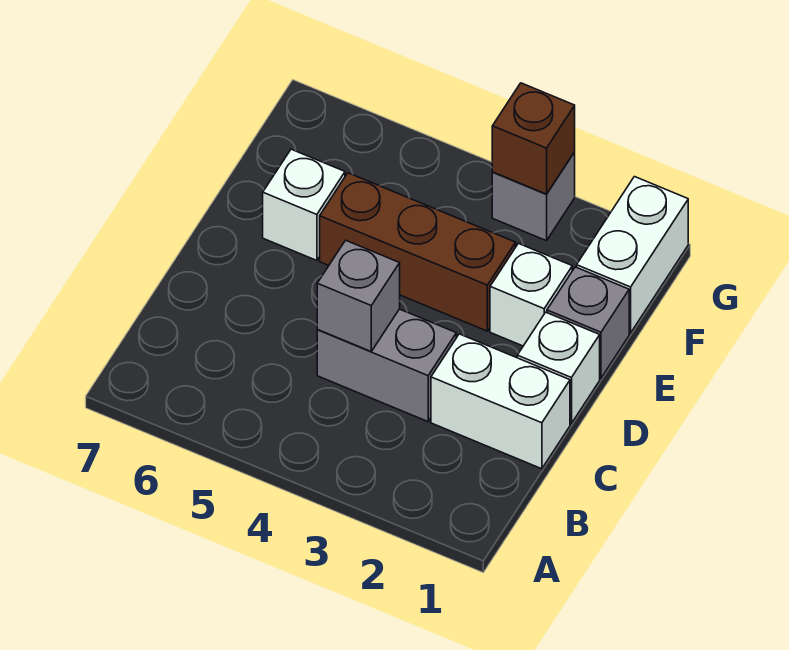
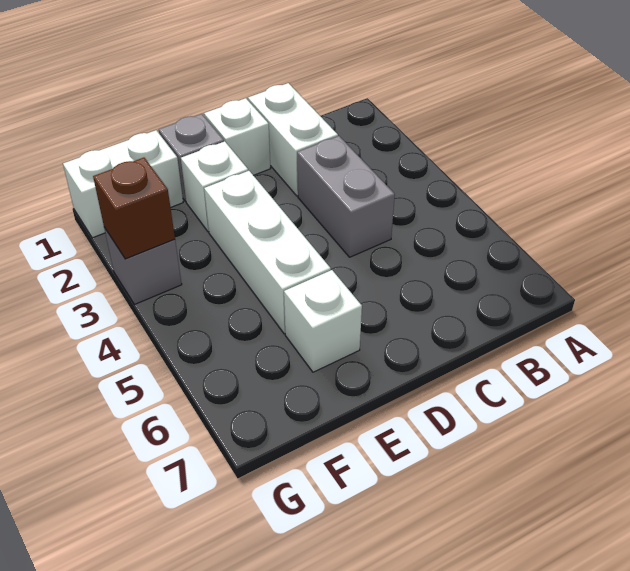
grey brick C4 level 2 -> none
brown brick E3:E5 level 1 -> white brick E3:E5 level 1

